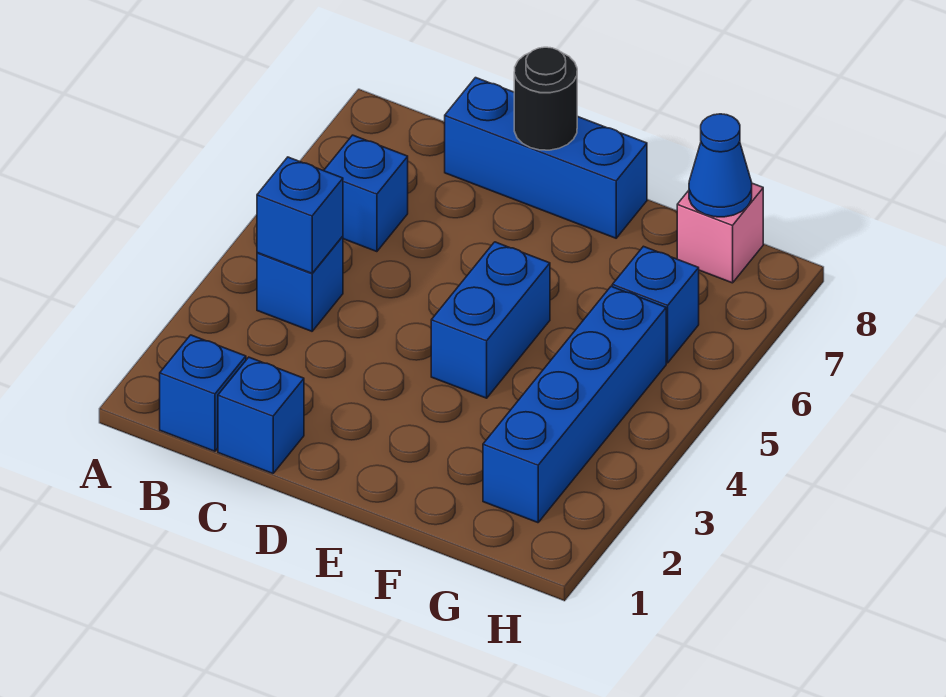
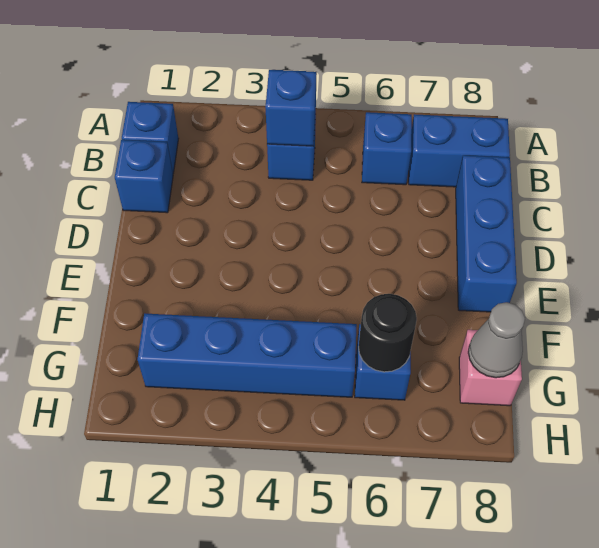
black round brick D8 level 2 -> black round brick G6 level 2
blue brick E4:E5 level 1 -> blue brick B7:B8 level 1
blue cone G8 level 2 -> grey cone G8 level 2

